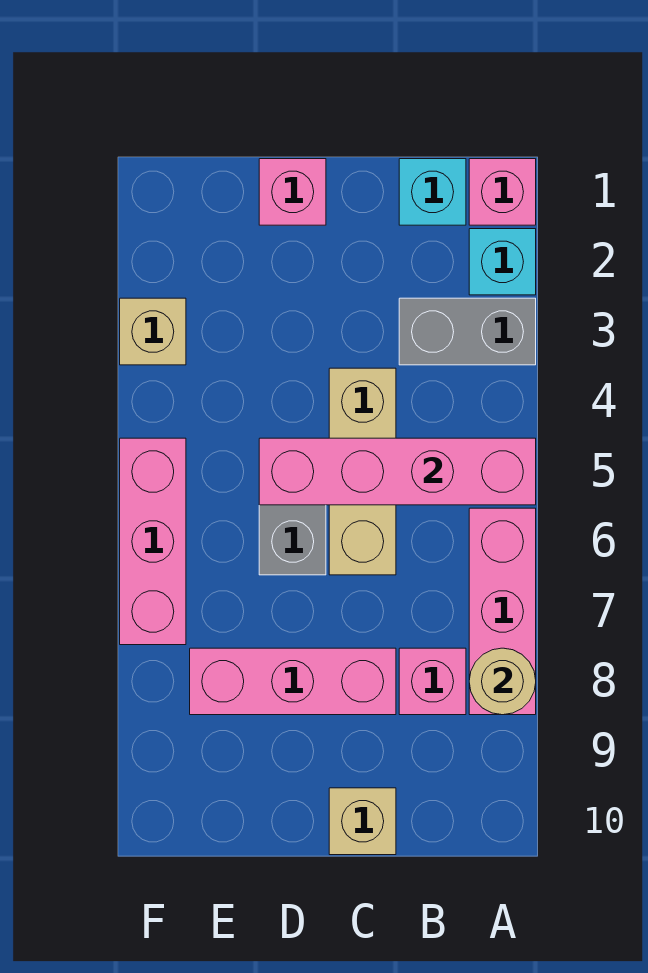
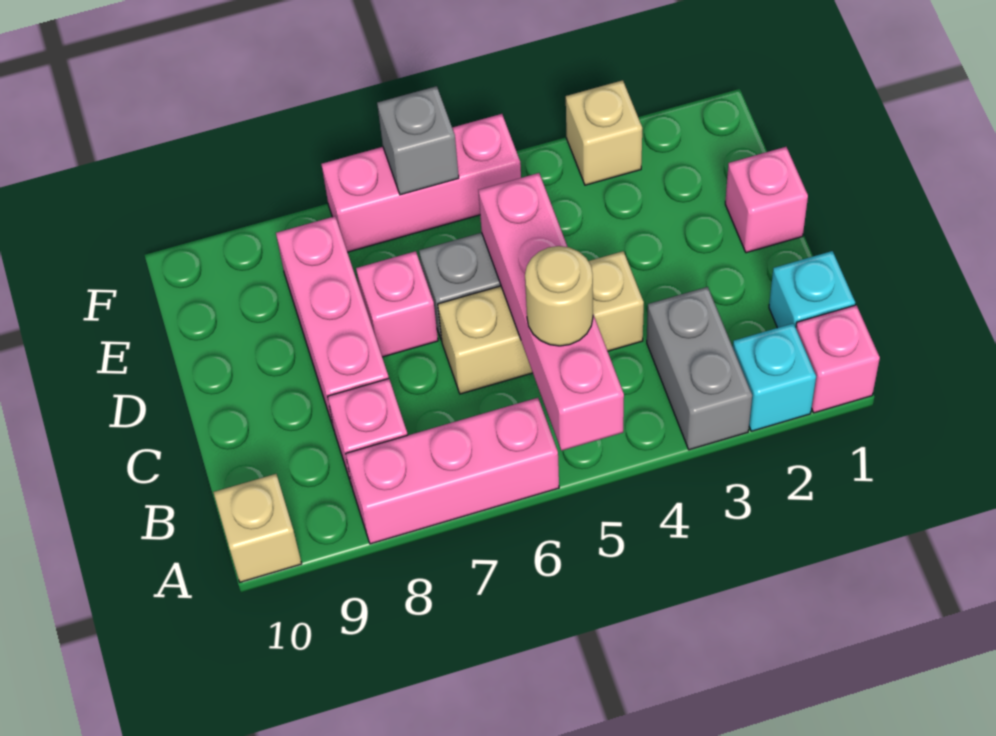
tan round brick A8 level 2 -> tan round brick B5 level 3
tan brick C10 level 1 -> tan brick A10 level 1
none -> pink brick D7 level 1
none -> grey brick F6 level 2

